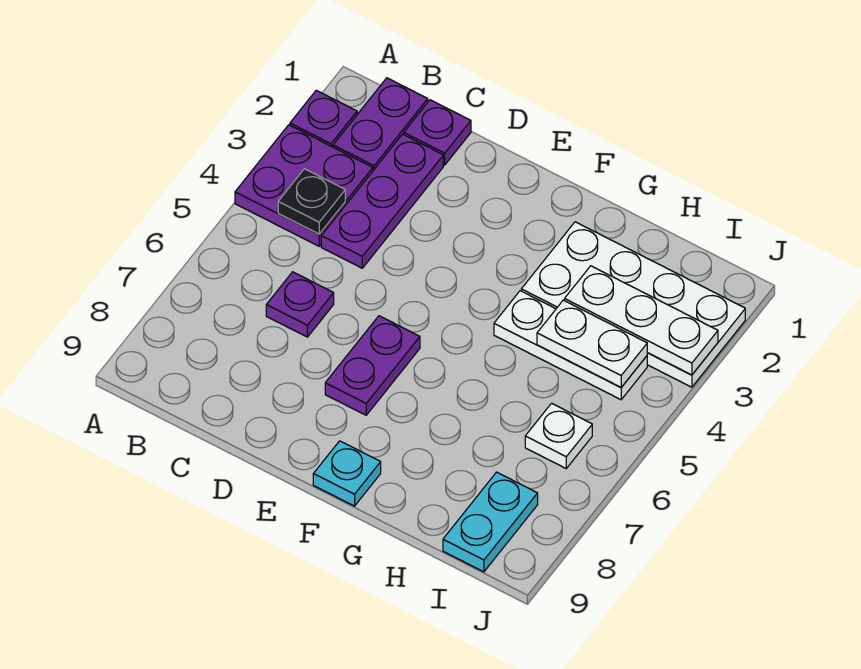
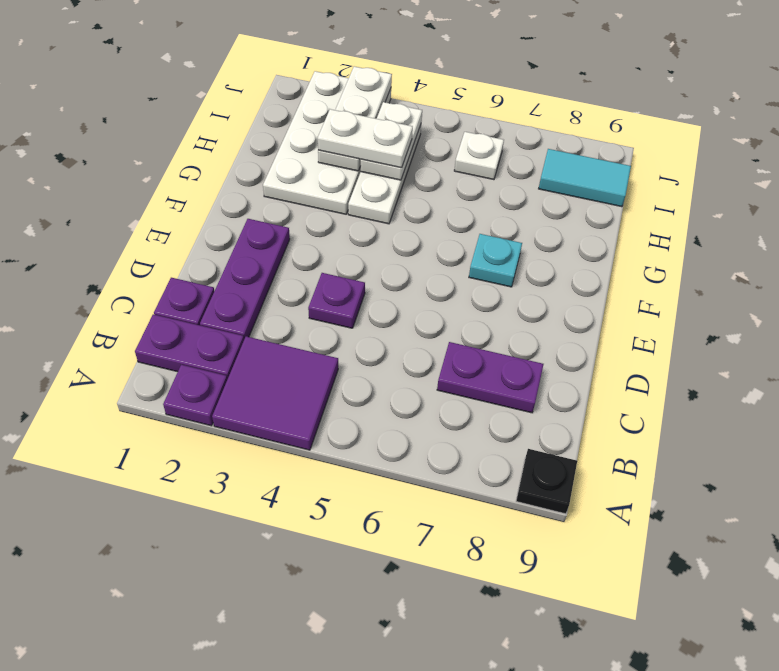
purple plate A3:B4 level 1 -> purple tile A3:B4 level 1
black plate B4 level 2 -> black plate A9 level 1
purple plate C2:C4 level 1 -> purple plate C2:E2 level 1
purple plate C6 level 1 -> purple plate D4 level 1
purple plate E6:E7 level 1 -> purple plate C7:C8 level 1
cyan plate F9 level 1 -> cyan plate F7 level 1
none -> white plate H3:H4 level 3
cyan plate I8:I9 level 1 -> cyan tile I8:I9 level 1

